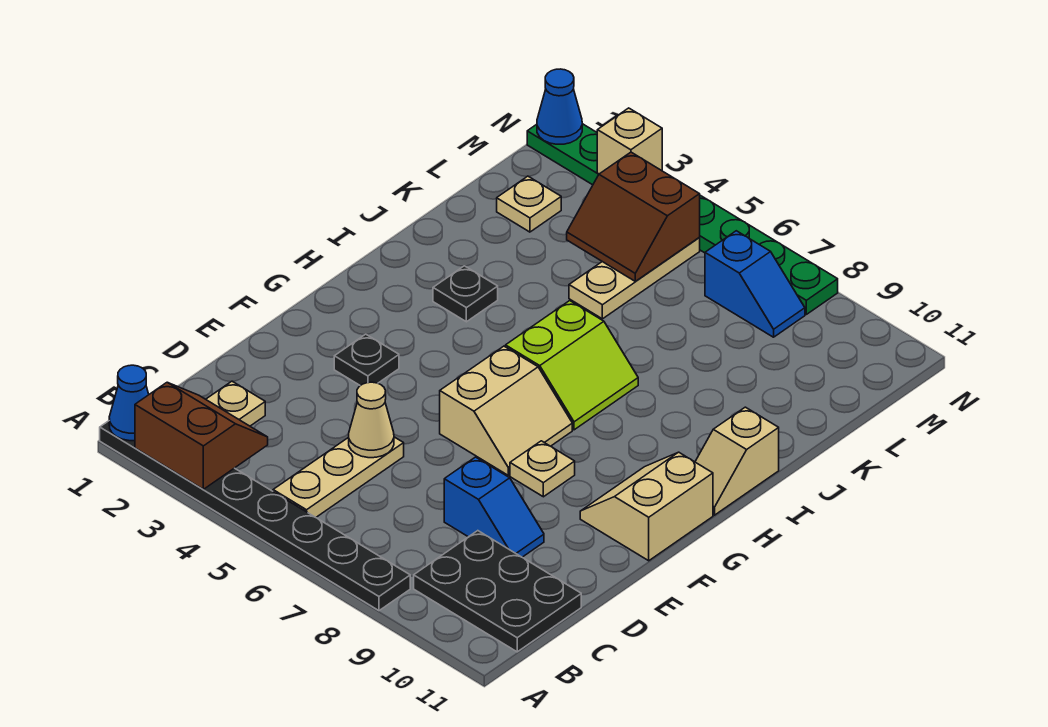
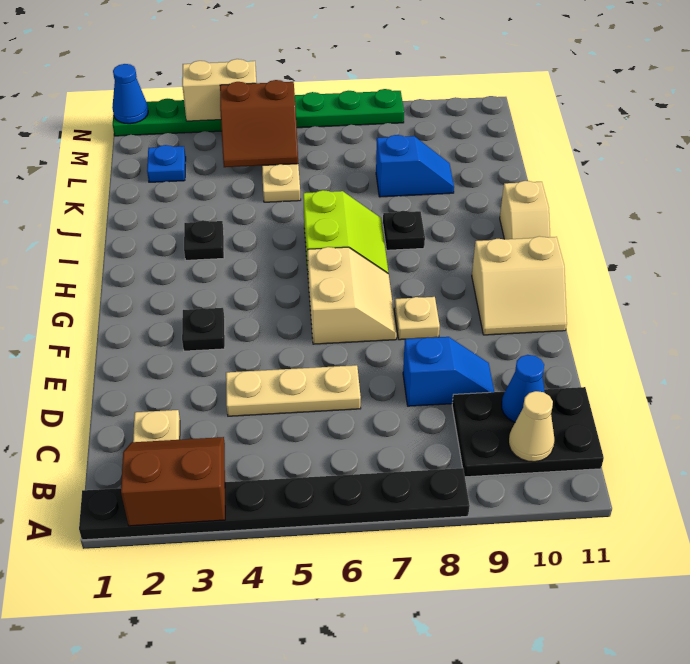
blue cone A1 level 2 -> blue cone C10 level 2
tan plate B5:D5 level 1 -> tan plate D4:D6 level 1
tan cone D5 level 2 -> tan cone B10 level 2
tan slope F10:G11 level 1 top 11 -> tan slope F10:G11 level 1 top G
none -> black plate I8 level 1
tan plate L2 level 1 -> blue plate L2 level 1
blue slope M7:M8 level 1 top 7 -> blue slope K8:K9 level 1 top 8
tan brick N3 level 2 -> tan brick N3:N4 level 2

